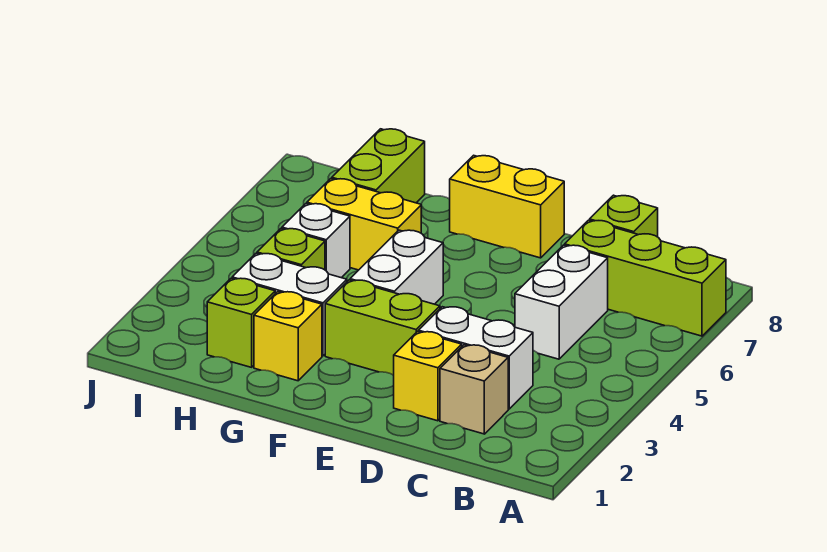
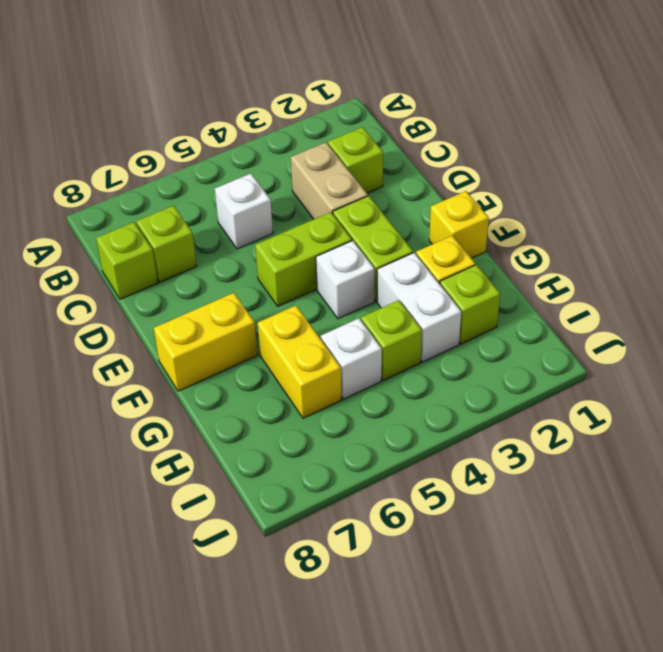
lime brick A7:C7 level 1 -> lime brick C7 level 1
tan brick C2 level 1 -> lime brick C2 level 1
white brick C3:D3 level 1 -> tan brick C3:D3 level 1
white brick C5:C6 level 1 -> white brick C5 level 1
yellow brick D2 level 1 -> yellow brick F1 level 1
yellow brick E8:F8 level 1 -> yellow brick F7:F8 level 1
white brick F4:F5 level 1 -> white brick F4 level 1
lime brick H7:H8 level 1 -> lime brick E4:E5 level 1

